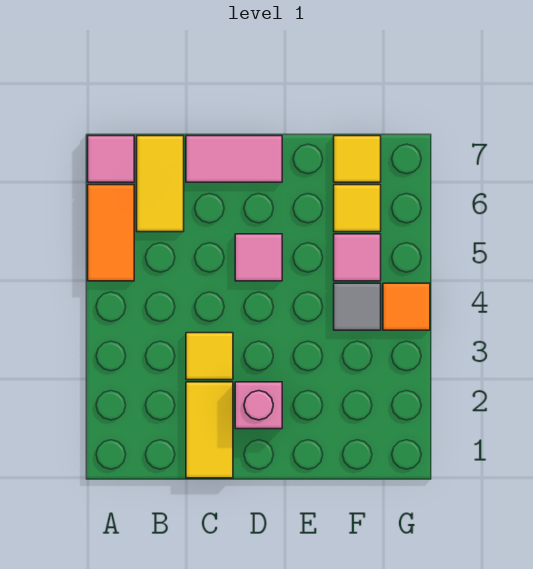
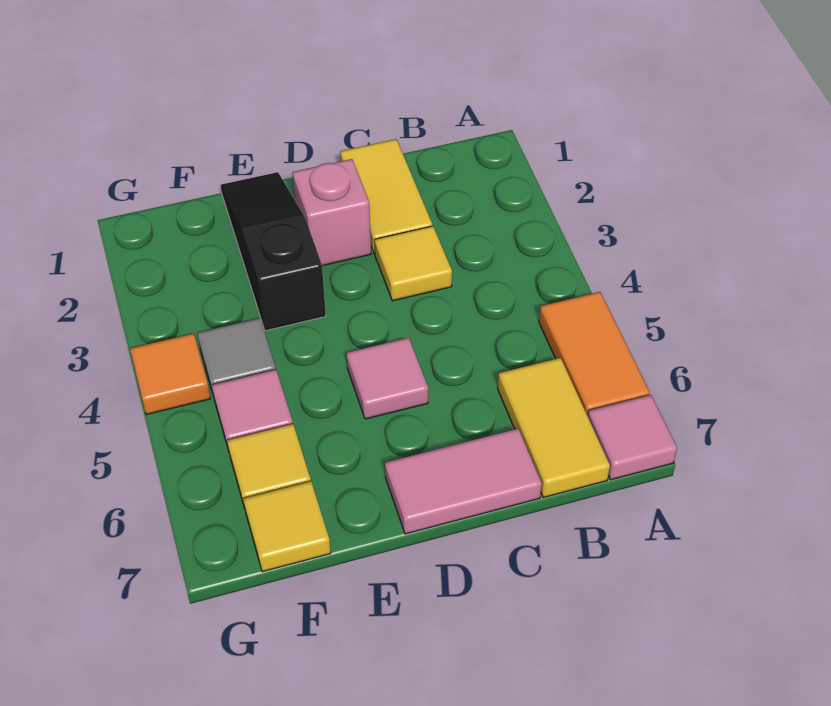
none -> black slope E1:E3 level 1 top 3

